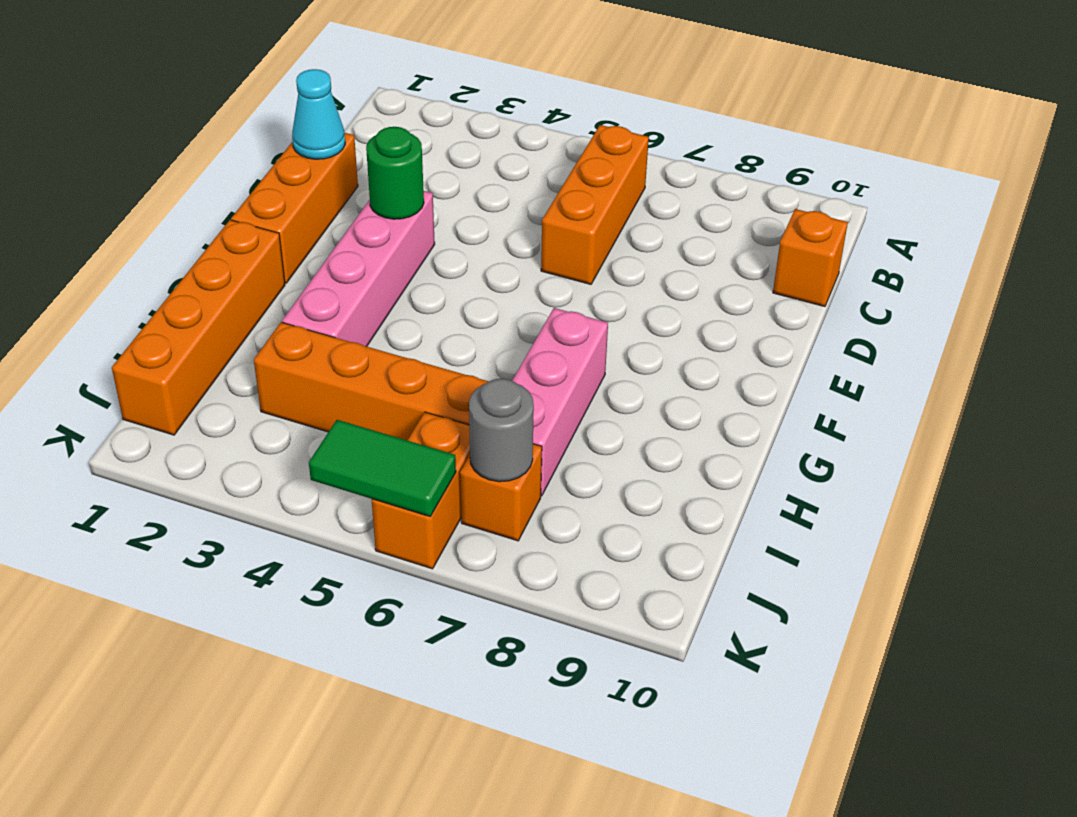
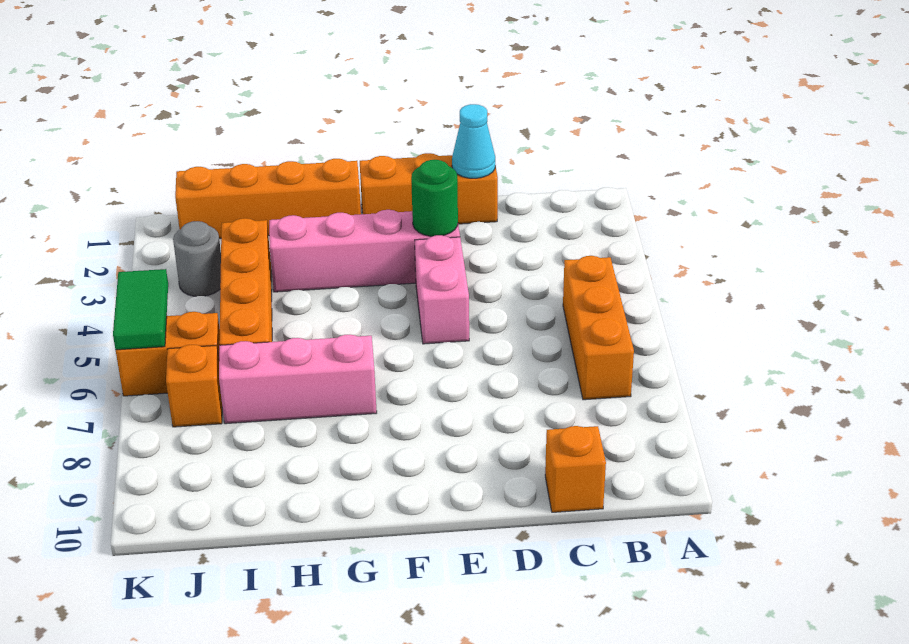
orange brick B6:D6 level 1 -> orange brick B5:B7 level 1
none -> pink brick E4:E5 level 1
grey round brick J7 level 2 -> grey round brick J3 level 1

